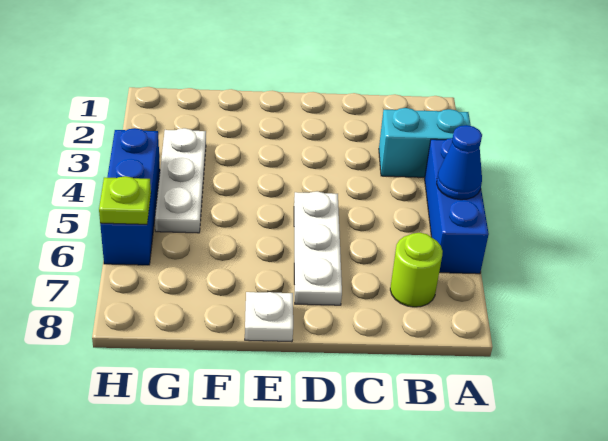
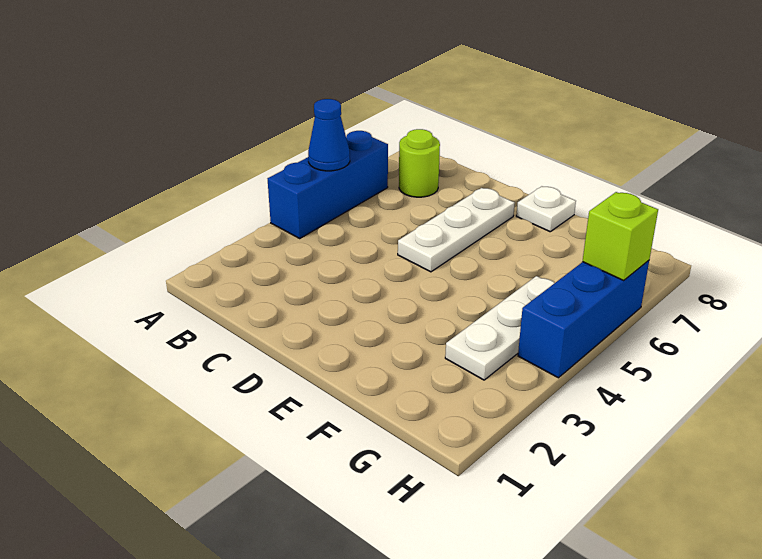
cyan brick A3:B3 level 1 -> none
lime plate H6 level 2 -> lime brick H6 level 2

